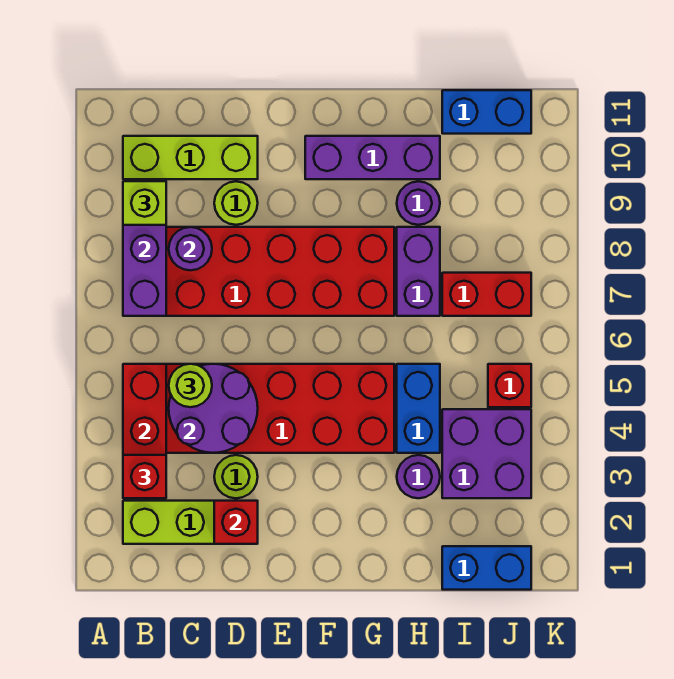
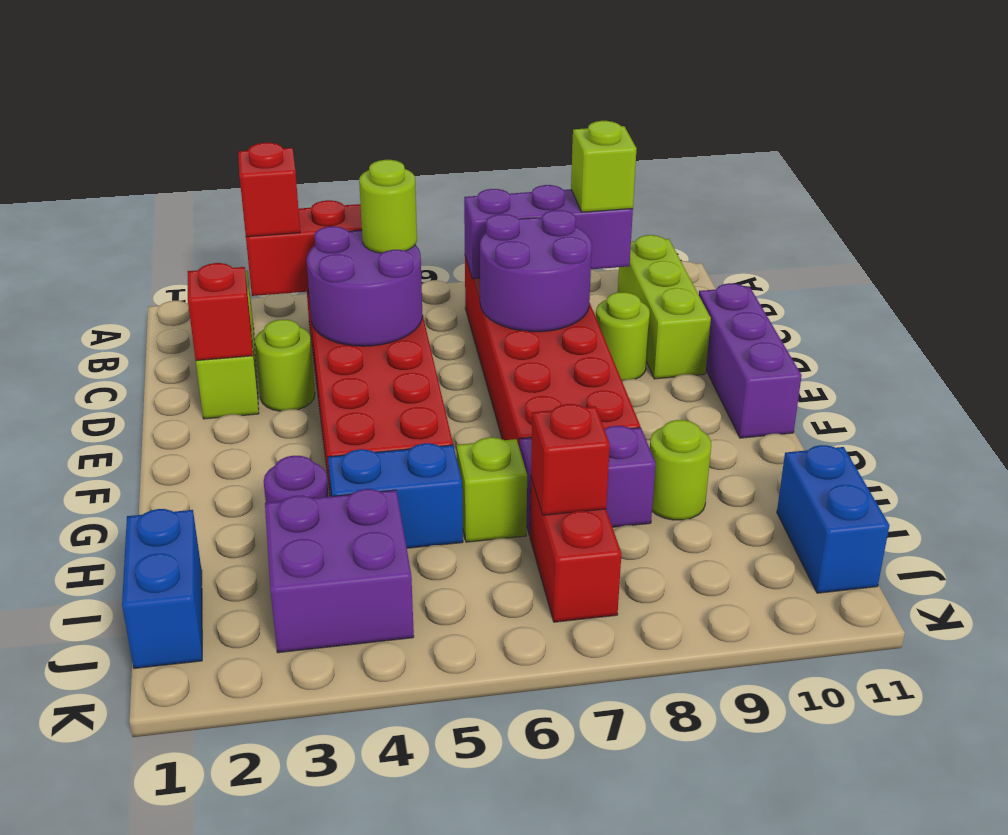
purple round brick C8 level 2 -> purple round brick C7:D8 level 2
purple brick F10:H10 level 1 -> purple brick D11:F11 level 1
none -> lime brick H6 level 1
purple round brick H9 level 1 -> lime round brick H9 level 1
red brick J5 level 1 -> red brick I7 level 2

